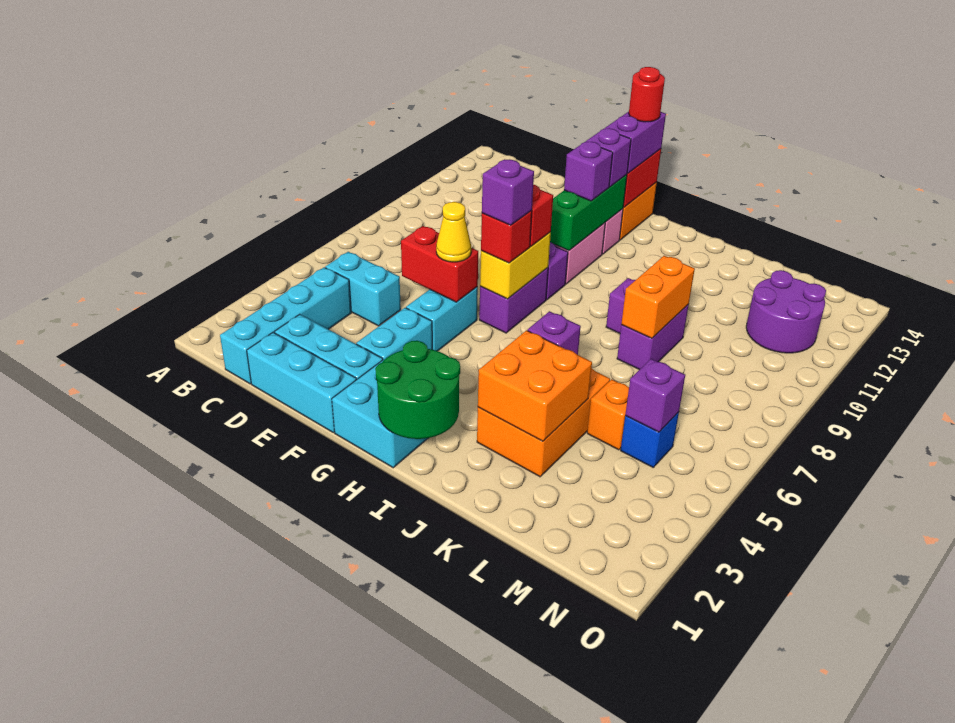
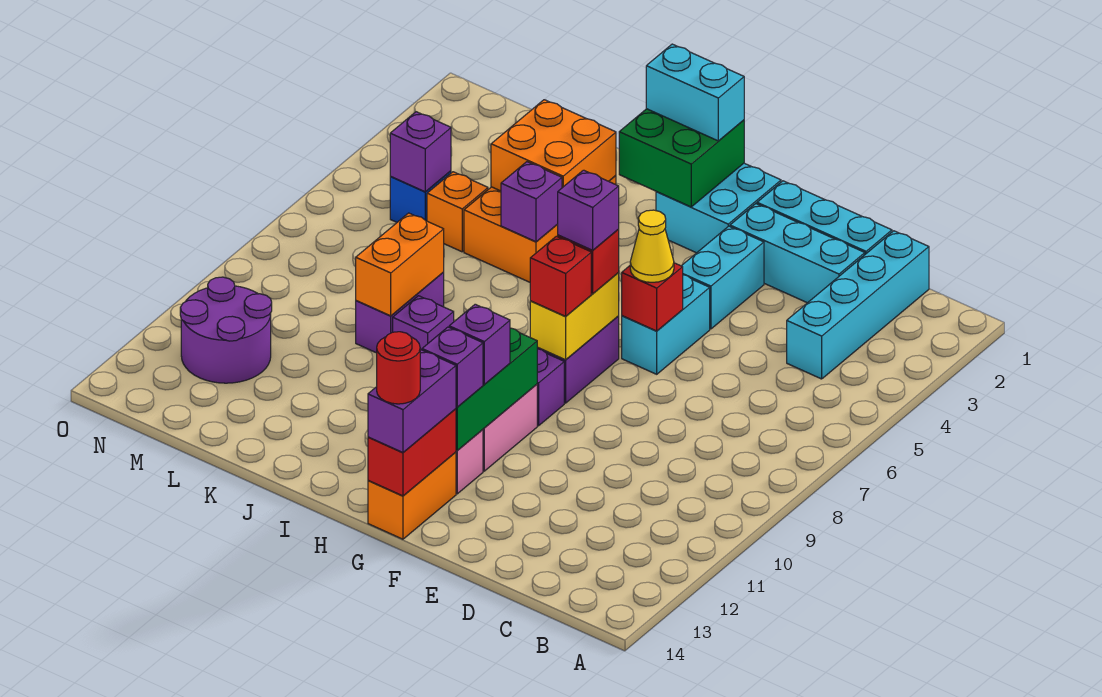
cyan brick C5:D5 level 1 -> cyan brick H1:I1 level 3
red brick E6:F6 level 2 -> red brick F6 level 2
green round brick H1:I2 level 2 -> green brick H1:I2 level 2

